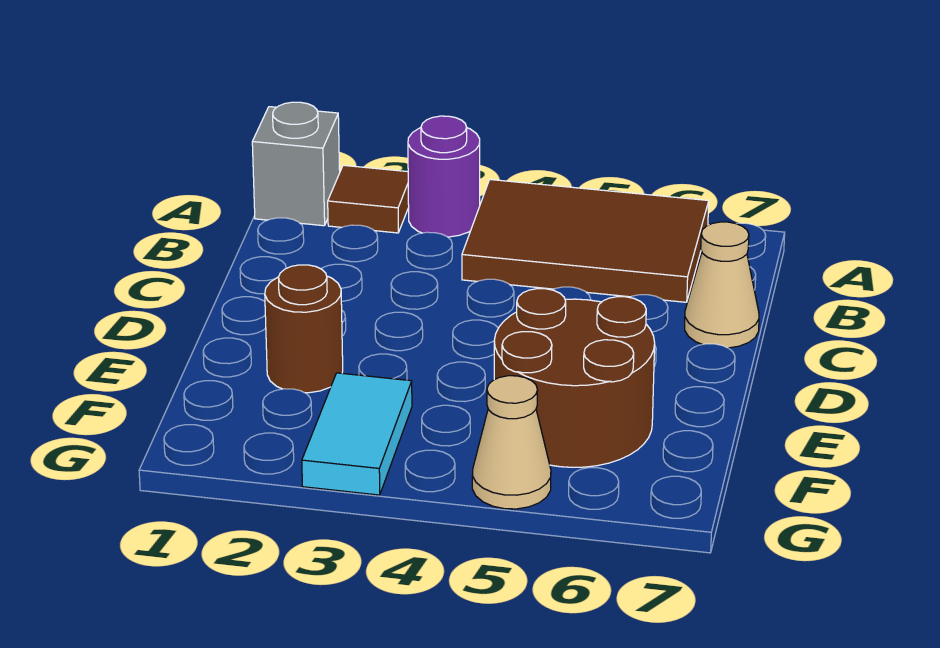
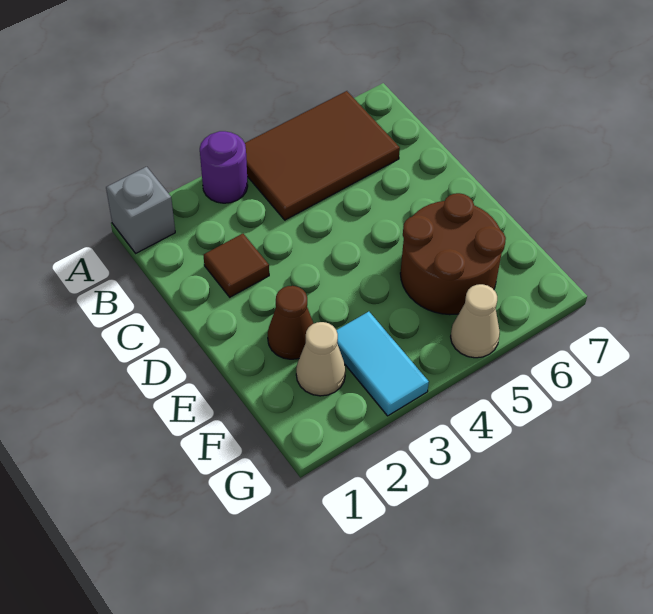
brown tile A2 level 1 -> brown tile C2 level 1
tan cone C7 level 1 -> tan cone F2 level 1
brown round brick E2 level 1 -> brown cone E2 level 1

